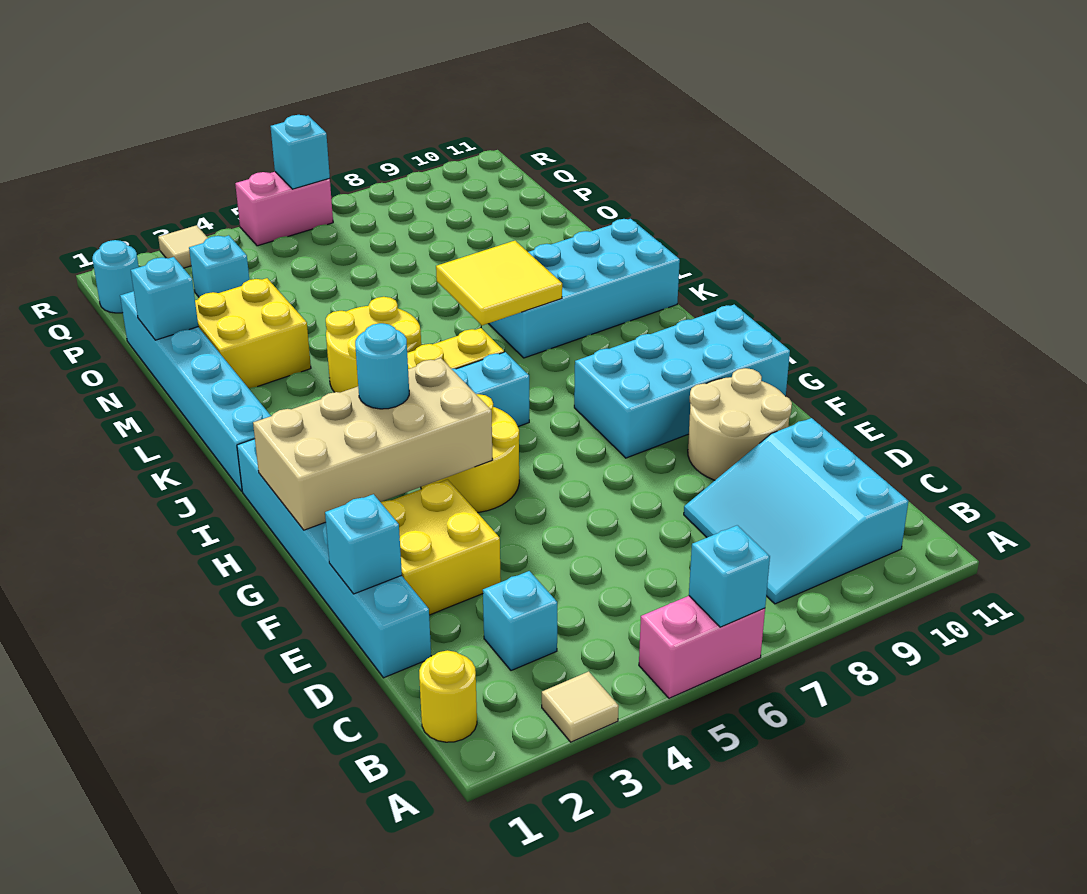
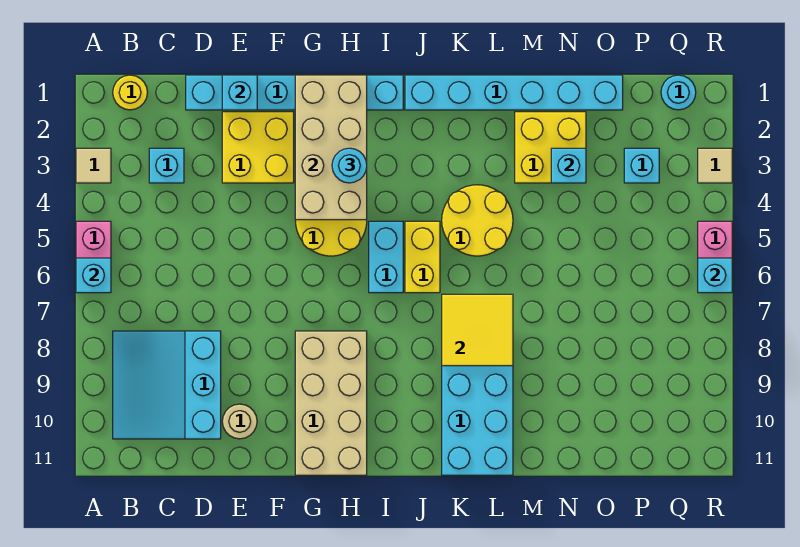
cyan slope B8:D10 level 1 top 10 -> cyan slope B8:D10 level 1 top D
tan round brick E9:F10 level 1 -> tan round brick E10 level 1
cyan brick G8:H11 level 1 -> tan brick G8:H11 level 1
cyan brick N1 level 2 -> cyan brick N3 level 2

